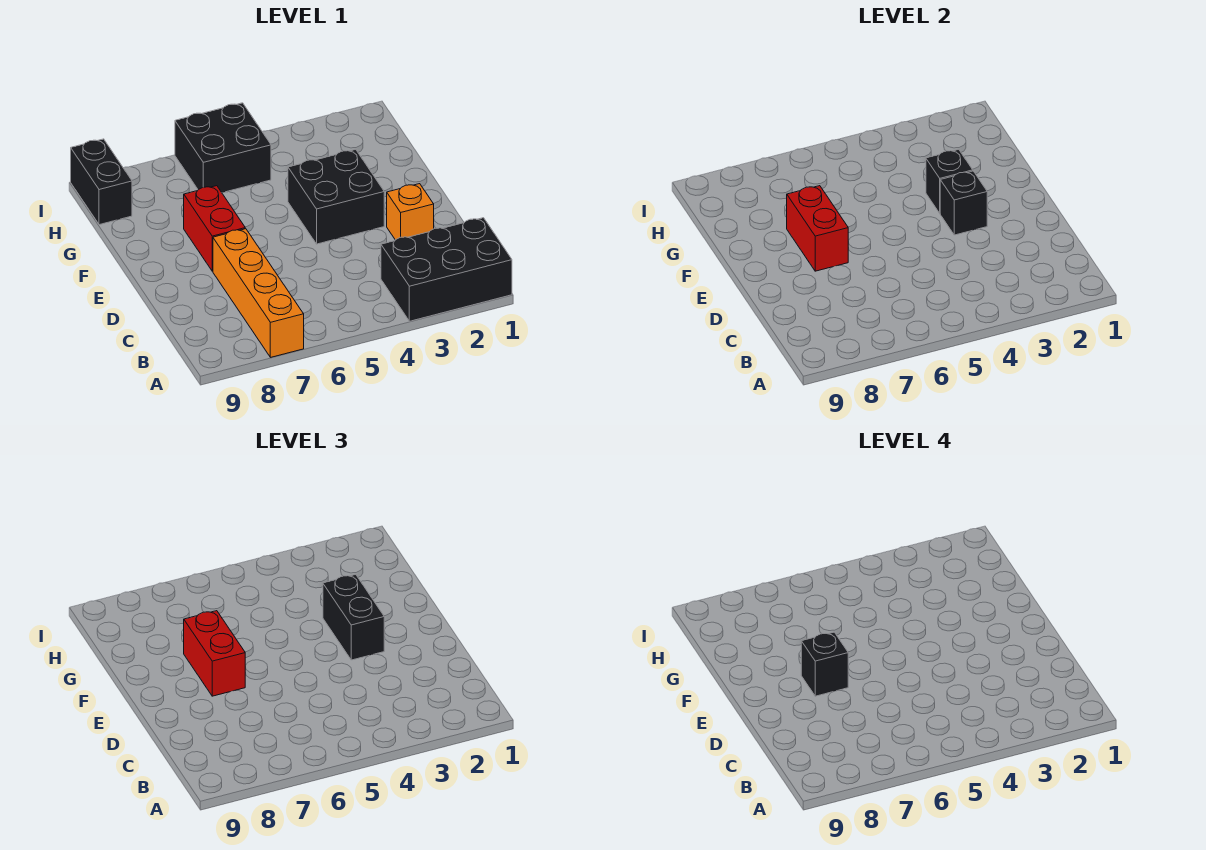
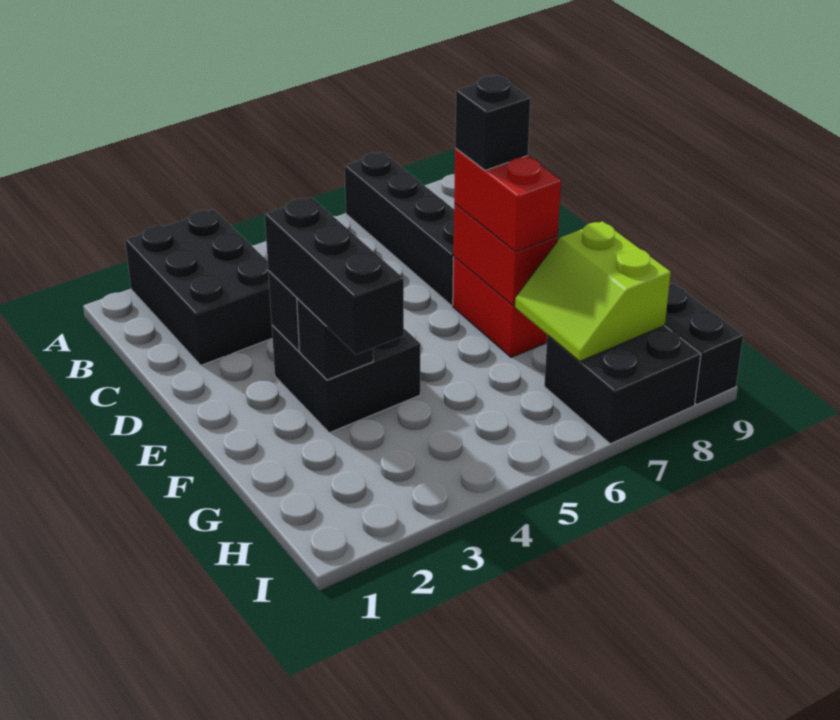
black brick A1:B3 level 1 -> black brick A2:C3 level 1
orange brick A7:D7 level 1 -> black brick A7:D7 level 1
orange brick D2 level 1 -> none
black brick E3:F3 level 3 -> black brick E3:G3 level 3
none -> lime slope G7:H8 level 2 top 8
black brick H5:I6 level 1 -> black brick H7:I8 level 1

